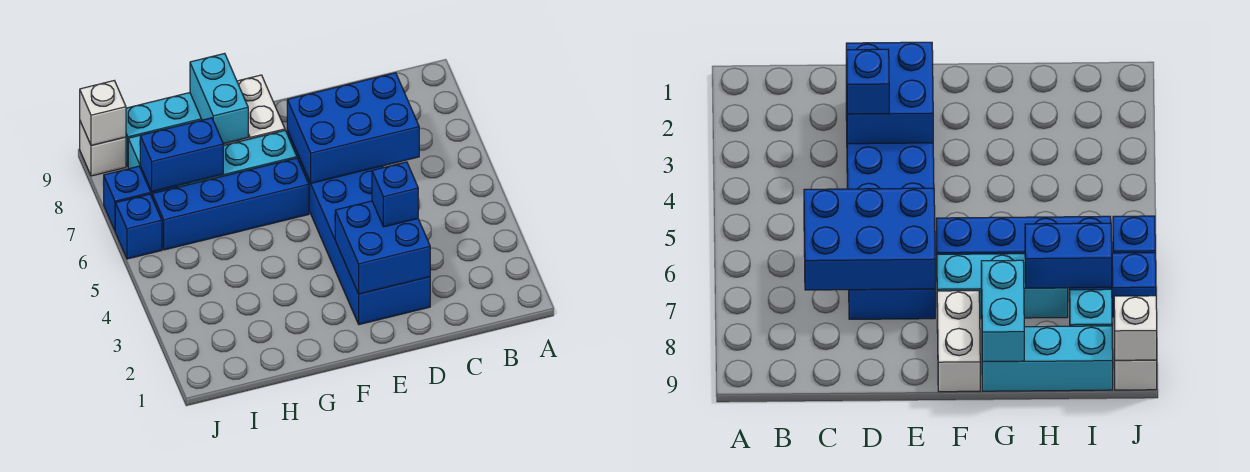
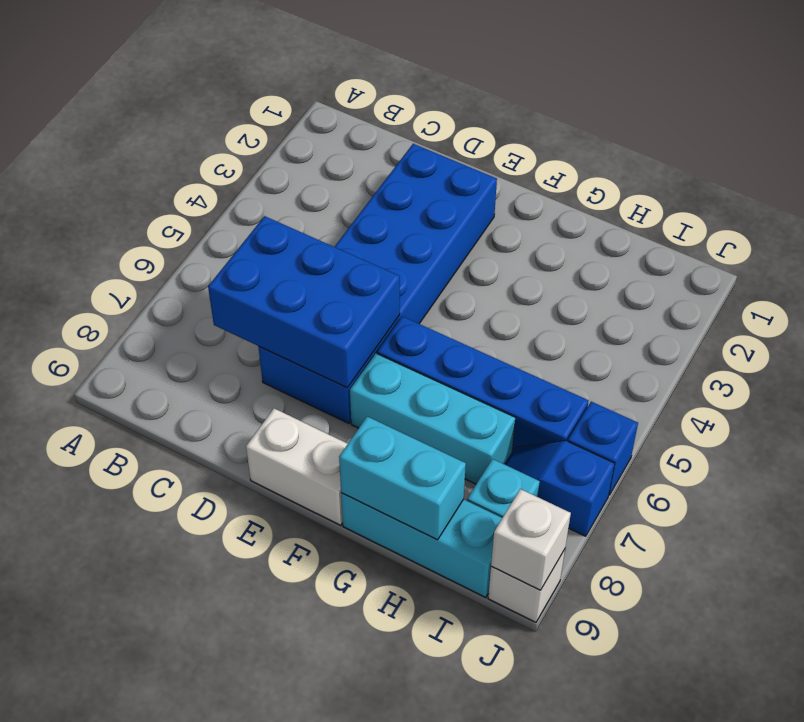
blue brick D2:E3 level 2 -> none
blue brick D3 level 3 -> none
white brick F8:F9 level 1 -> white brick E9:F9 level 1
cyan brick G8:G9 level 2 -> cyan brick G9:H9 level 2
blue brick H7:I7 level 2 -> none

